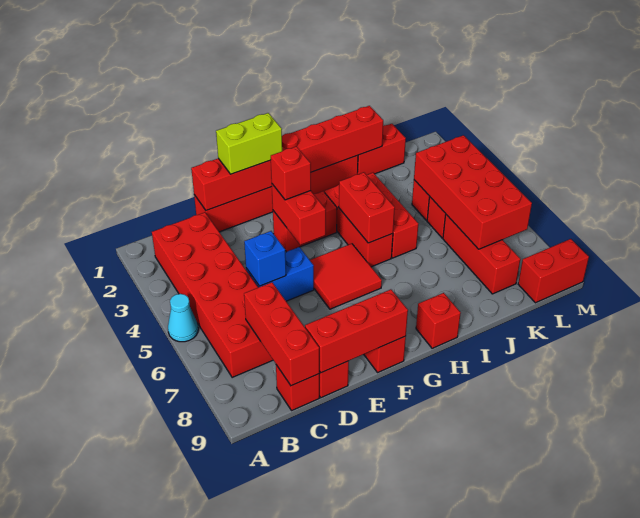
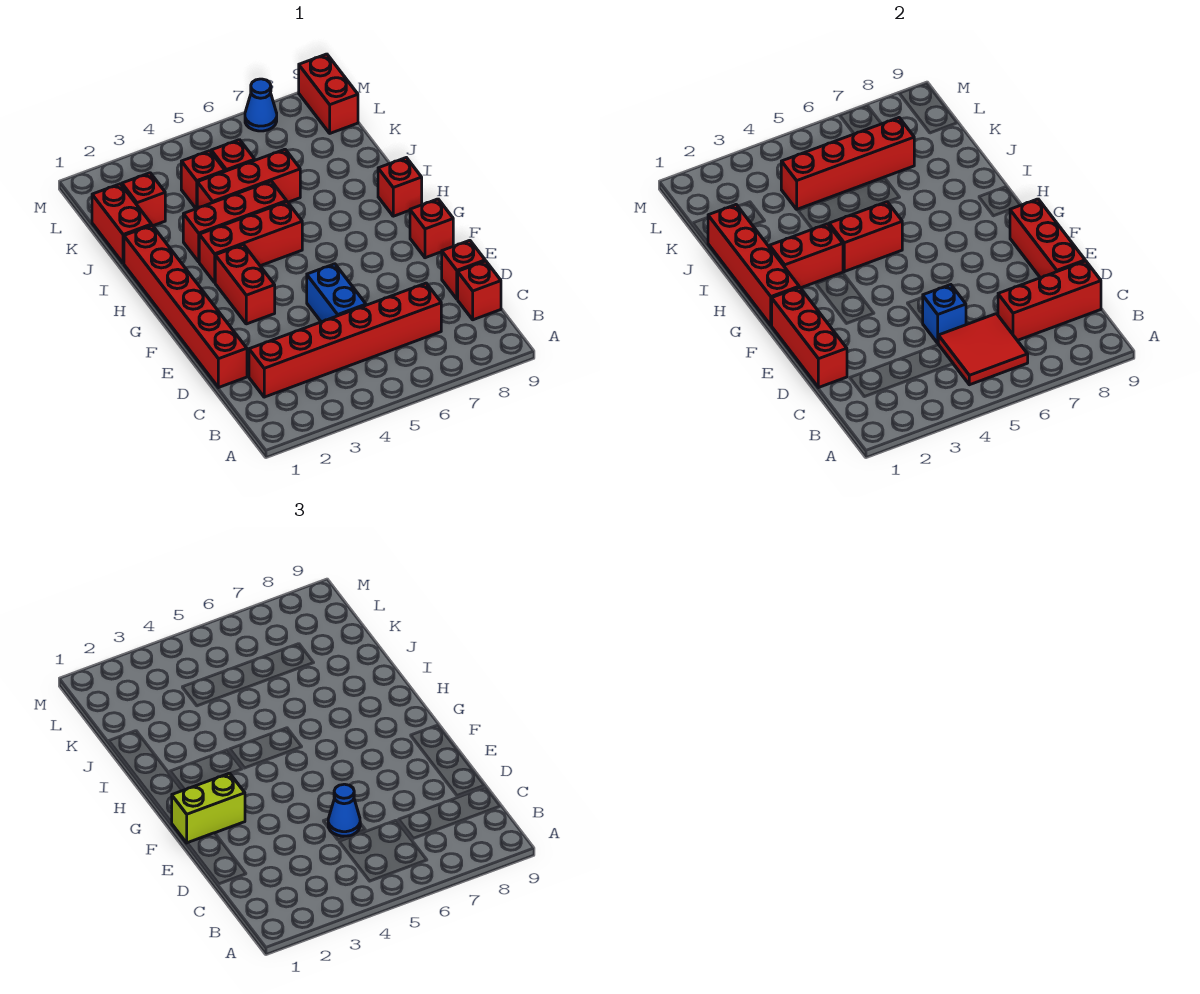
cyan cone A5 level 1 -> none
red brick B2:C7 level 1 -> red brick C2:C7 level 1
none -> blue cone D5 level 3
lime brick E1:F1 level 3 -> lime brick F1:F2 level 3
red brick F3:F4 level 2 -> red brick H2:H3 level 2
red brick F3 level 3 -> red brick K2 level 1
red tile F5:G6 level 1 -> red tile B5:C6 level 2
red brick K4:L7 level 2 -> red brick K4:K7 level 2
red brick K6:K8 level 1 -> red brick J4:J6 level 1
none -> blue cone M7 level 1

